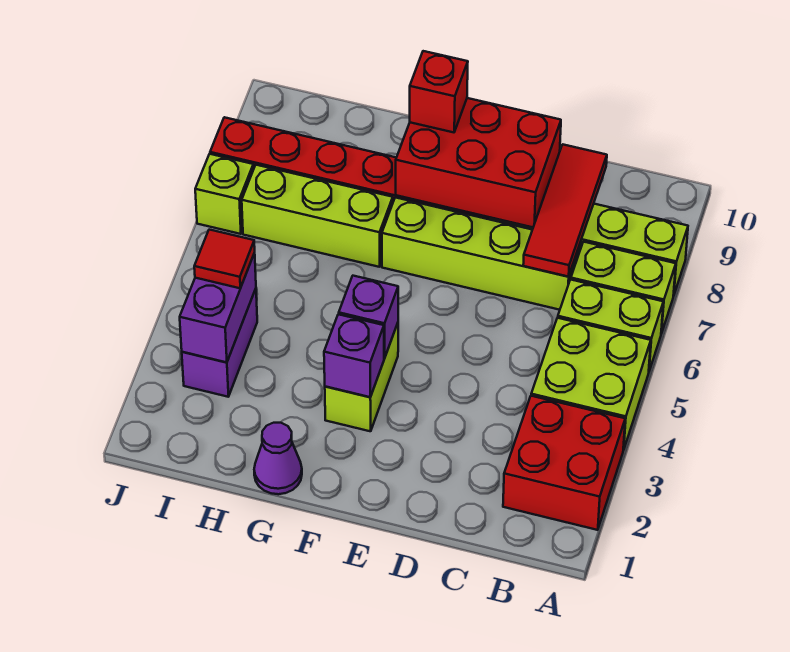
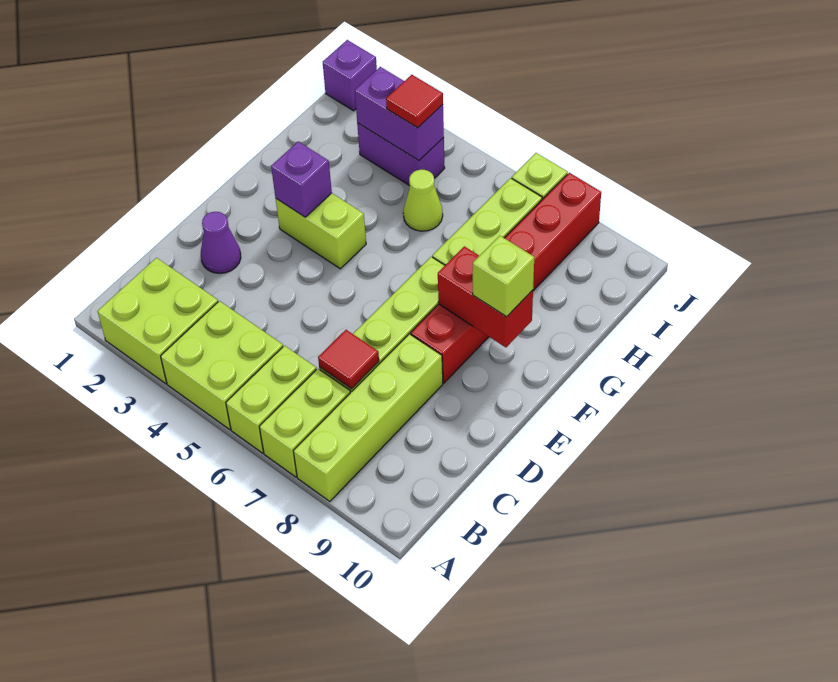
red brick A2:B3 level 1 -> lime brick A2:B3 level 1
red tile C7:C9 level 2 -> red tile C7 level 2
red brick D8:F9 level 2 -> red brick F8:F9 level 2
purple brick F4 level 2 -> purple brick J1 level 1
red brick F9 level 3 -> lime brick F9 level 3
purple cone G1 level 1 -> purple cone D2 level 1
none -> lime cone H5 level 1

